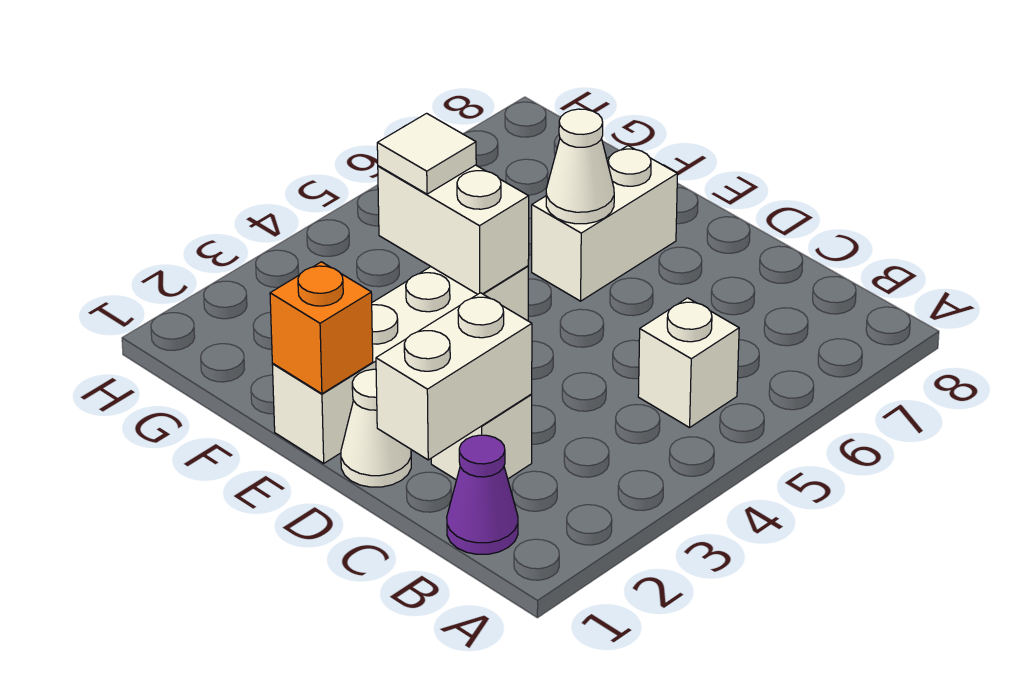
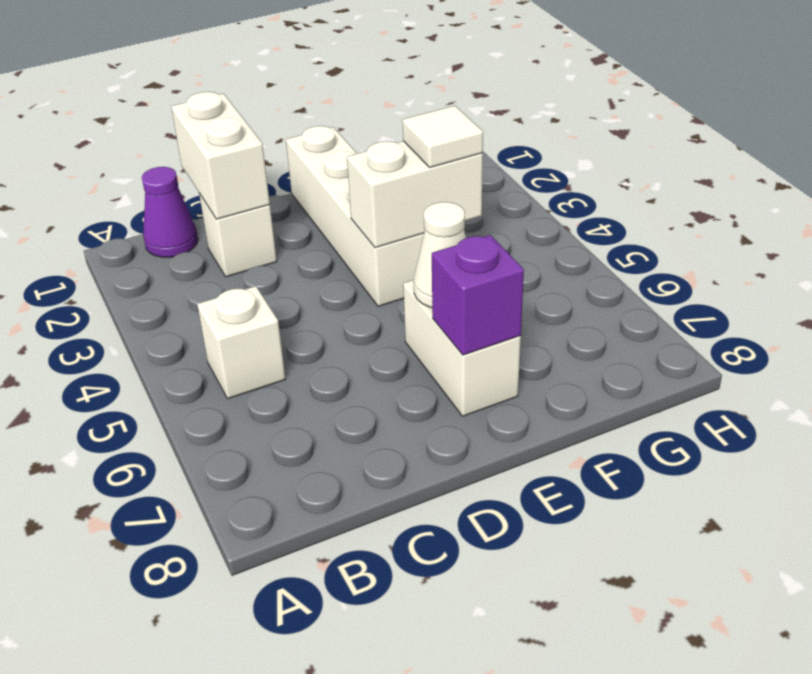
white cone D1 level 1 -> none
orange brick E1 level 2 -> none
none -> purple brick E7 level 2

